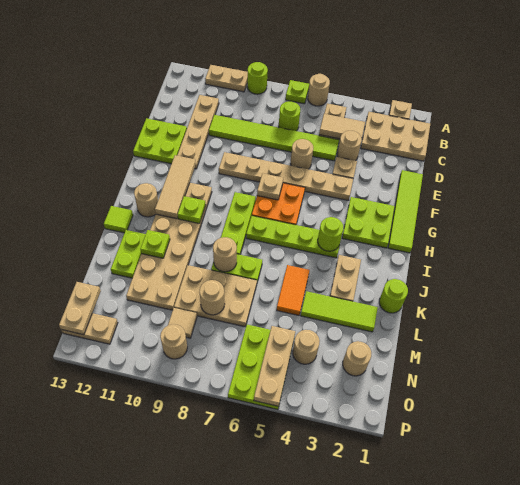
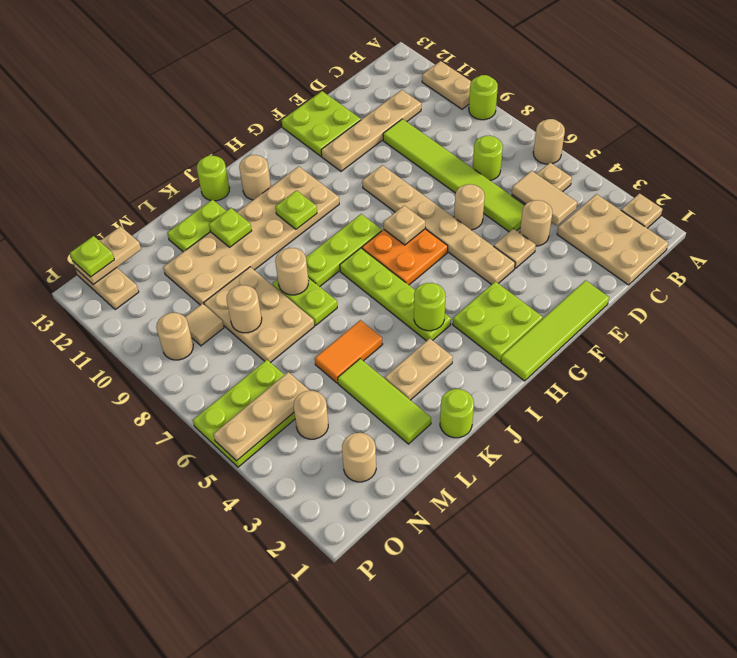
lime plate A7 level 1 -> lime plate O13 level 3
tan tile G11:I11 level 2 -> none
lime tile J13 level 1 -> lime round brick J13 level 1

